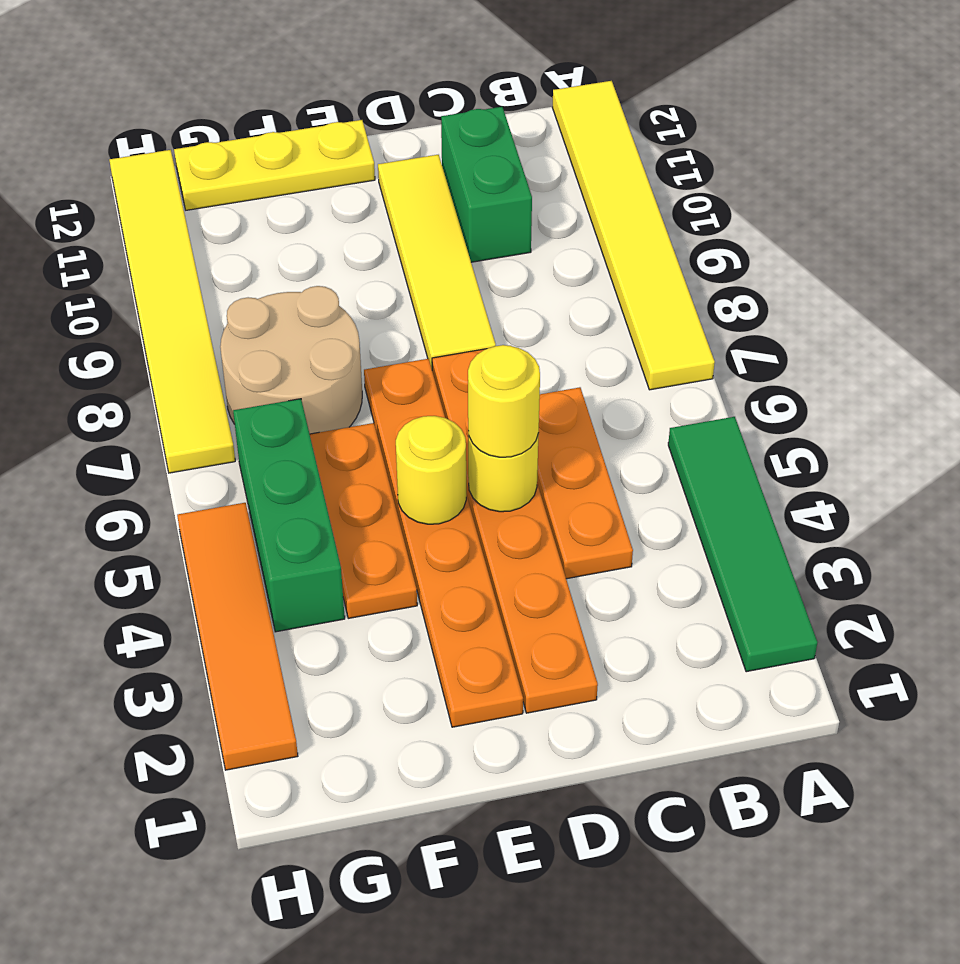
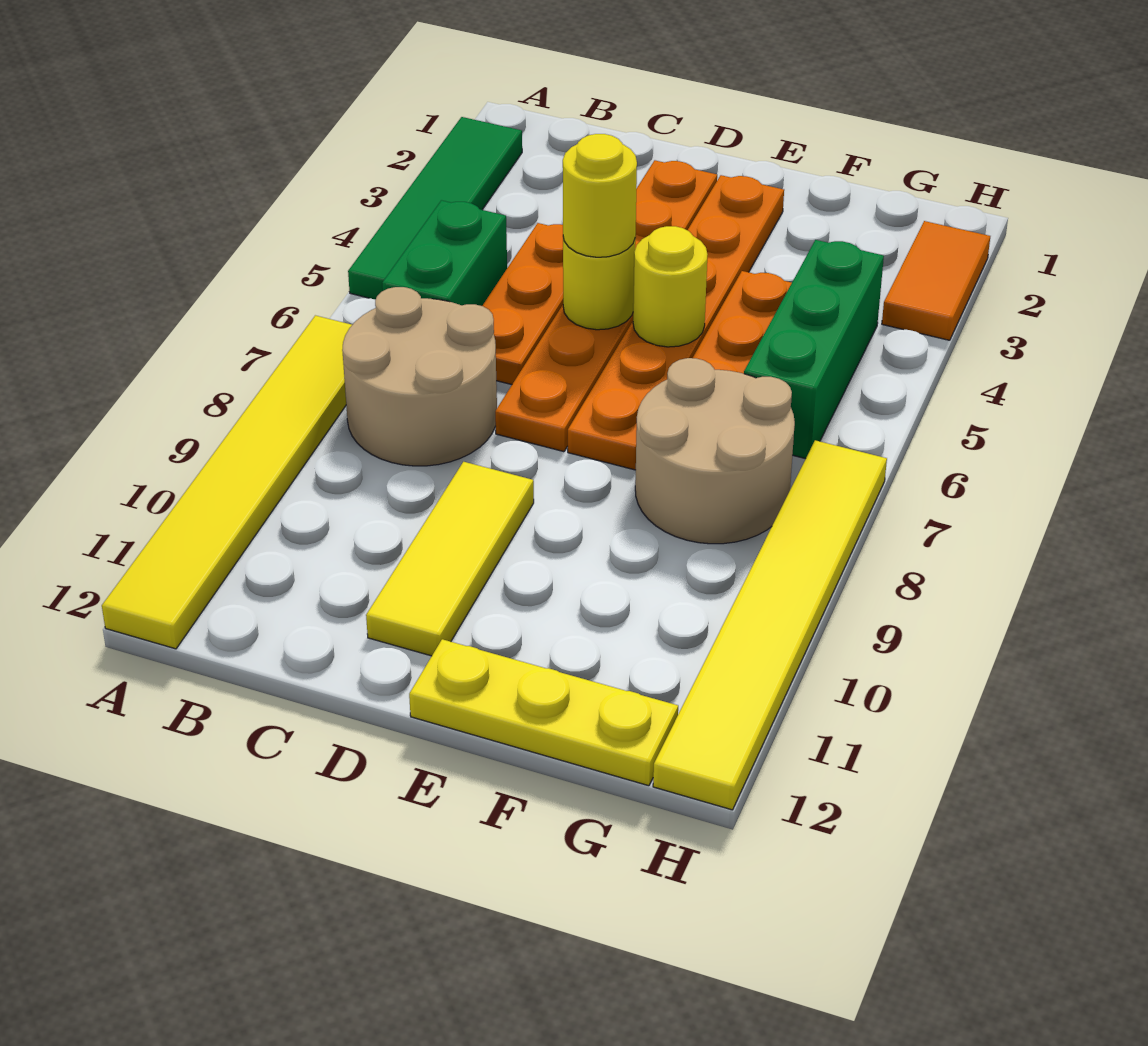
none -> tan round brick B7:C8 level 1
green brick C10:C11 level 1 -> green brick B5:B6 level 1
yellow tile D8:D11 level 1 -> yellow tile D9:D11 level 1
orange tile H2:H5 level 1 -> orange tile H2:H3 level 1

